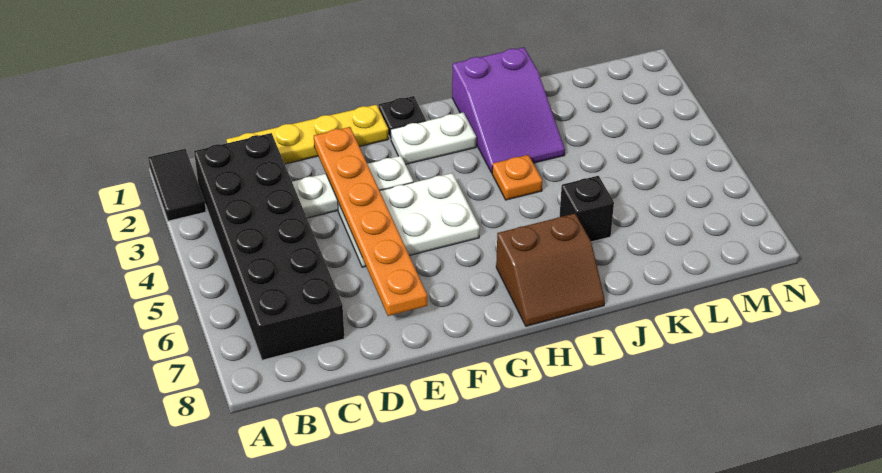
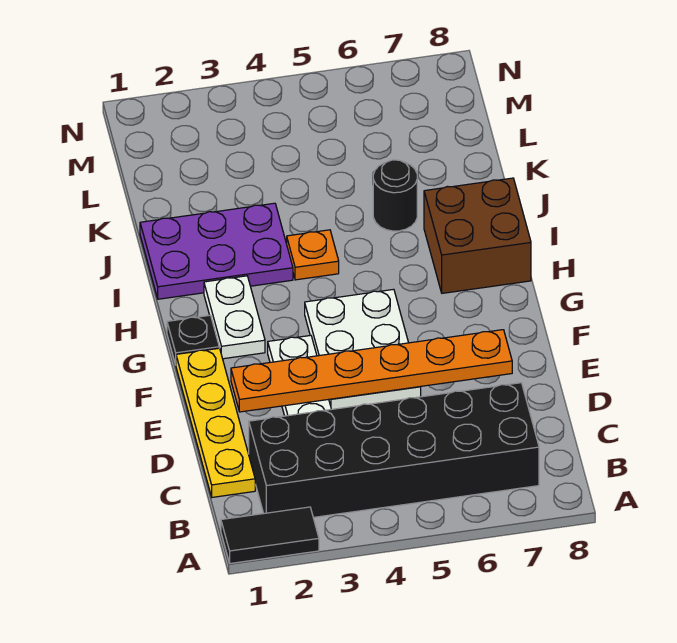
brown slope H7:I8 level 1 top 7 -> brown brick H7:I8 level 1
purple slope I1:J3 level 1 top 1 -> purple plate I1:J3 level 1
black brick J6 level 1 -> black round brick J6 level 1

